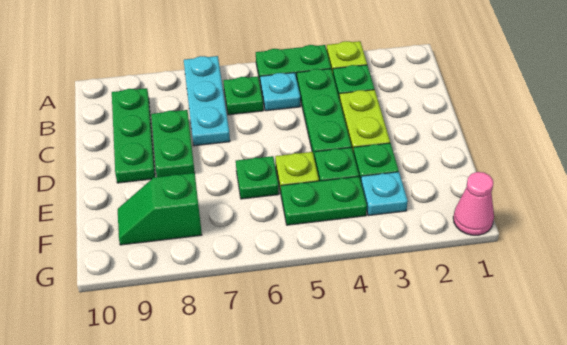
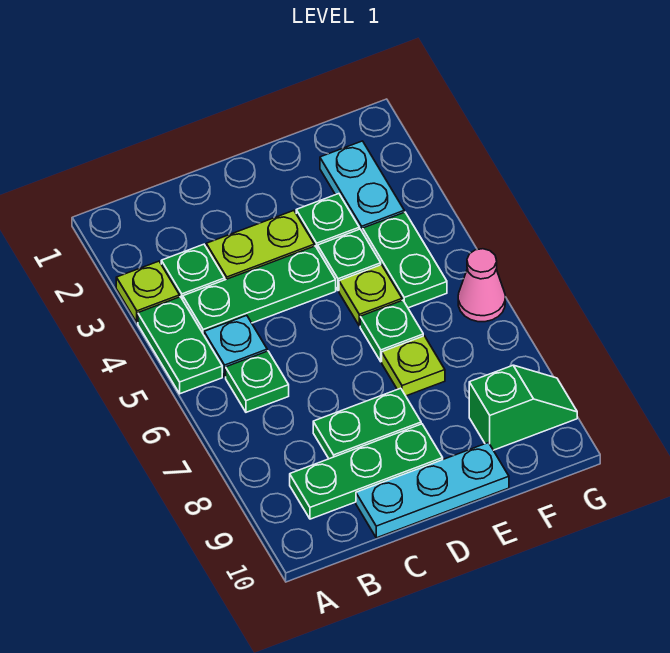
cyan plate A7:C7 level 1 -> cyan plate C10:E10 level 1
none -> lime plate E7 level 1
cyan plate F3 level 1 -> cyan plate F2:F3 level 1
green slope F8:F9 level 1 top 8 -> green slope F9:G9 level 1 top F
pink cone G1 level 1 -> pink cone G6 level 1

